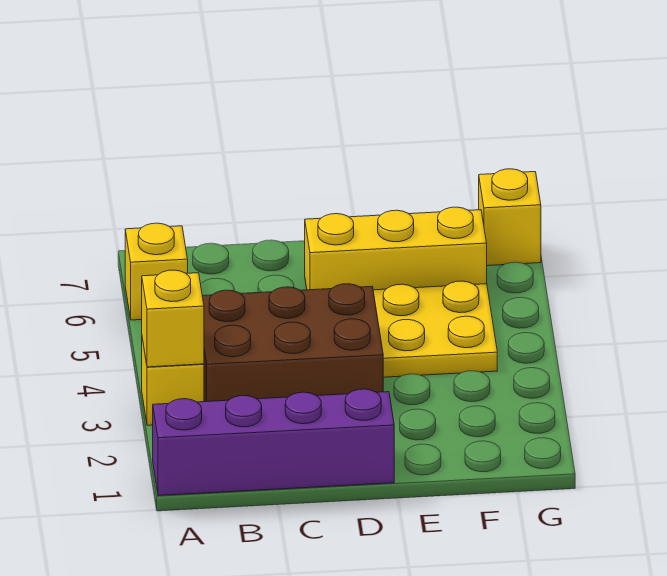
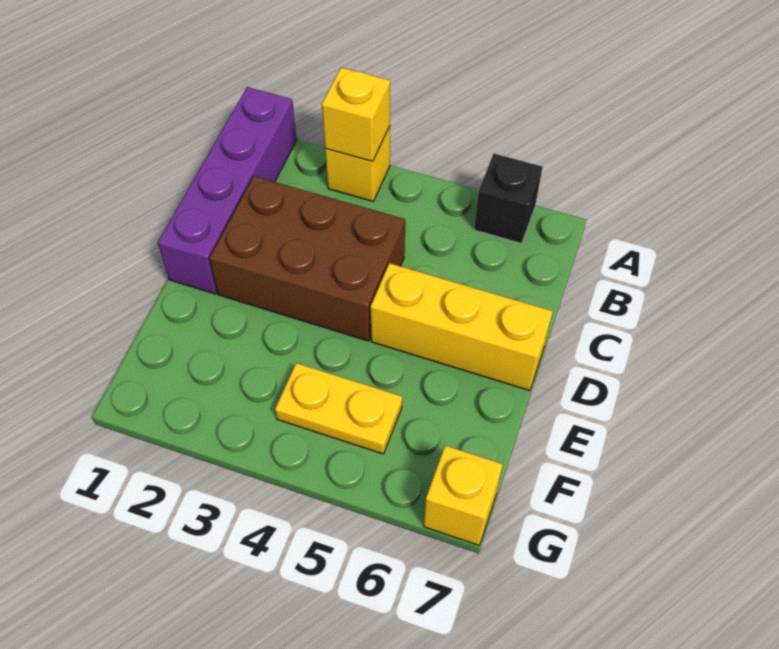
yellow brick A6 level 1 -> black brick A6 level 1
brown brick B3:D4 level 1 -> brown brick C2:D4 level 1
yellow brick D6:F6 level 1 -> yellow brick D5:D7 level 1
yellow plate E4:F5 level 1 -> yellow plate F4:F5 level 1

